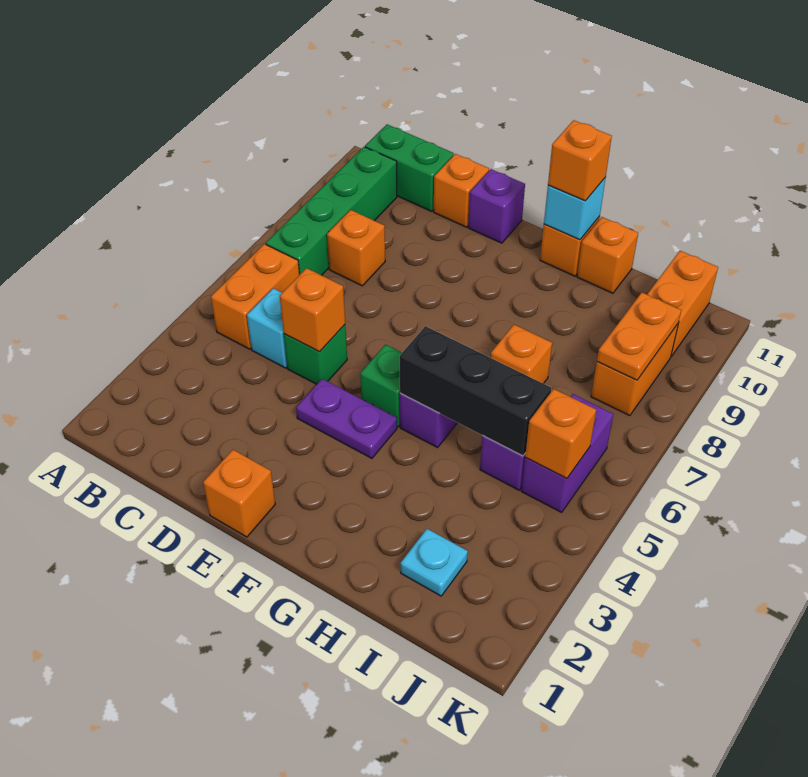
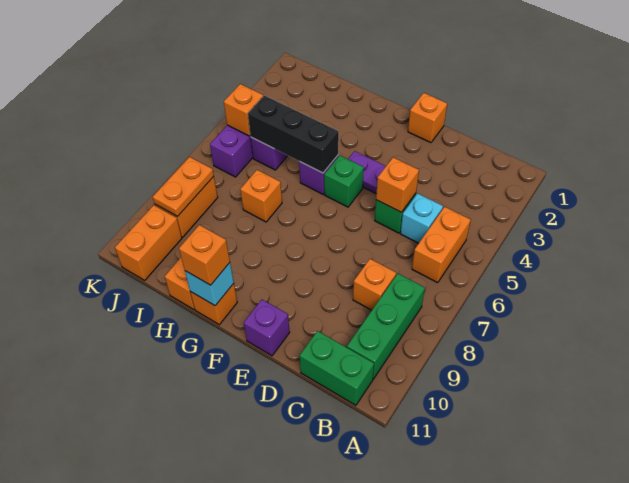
green brick B7:B10 level 1 -> green brick B8:B10 level 1
orange brick D11 level 1 -> none
cyan plate I2 level 1 -> none

